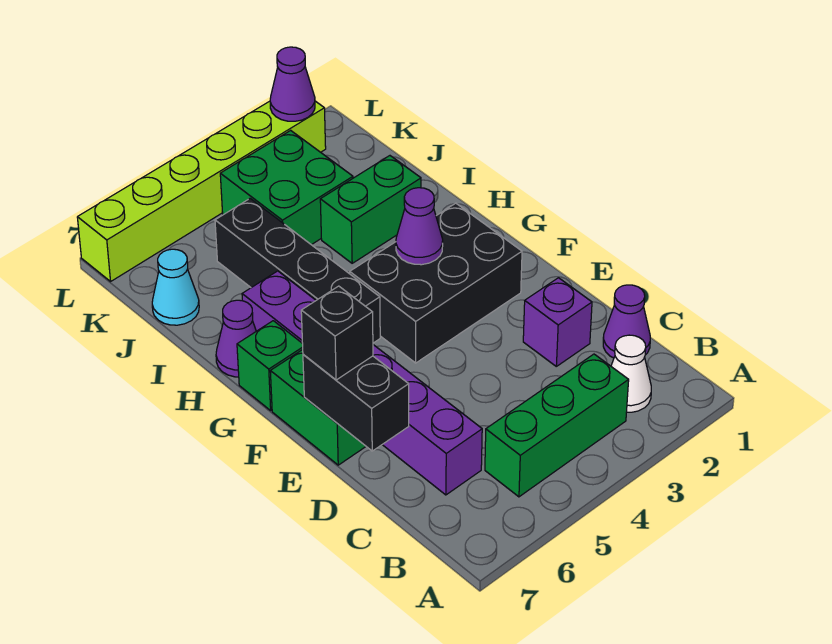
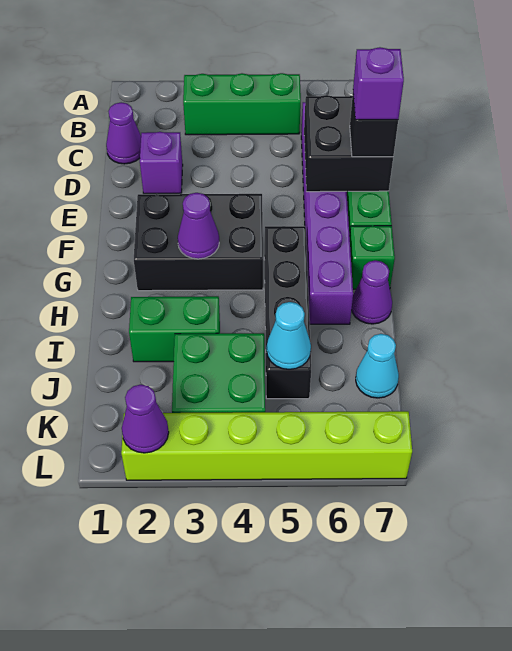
white cone B2 level 1 -> none
black brick D7:E7 level 2 -> black brick D6:E7 level 2
none -> purple brick E7 level 4
none -> cyan cone J5 level 2

